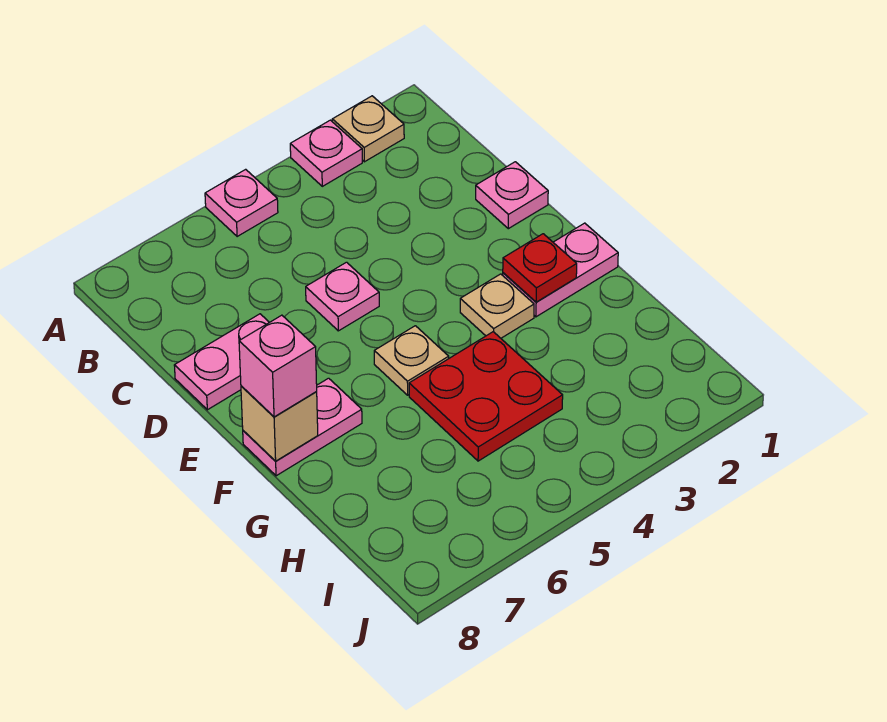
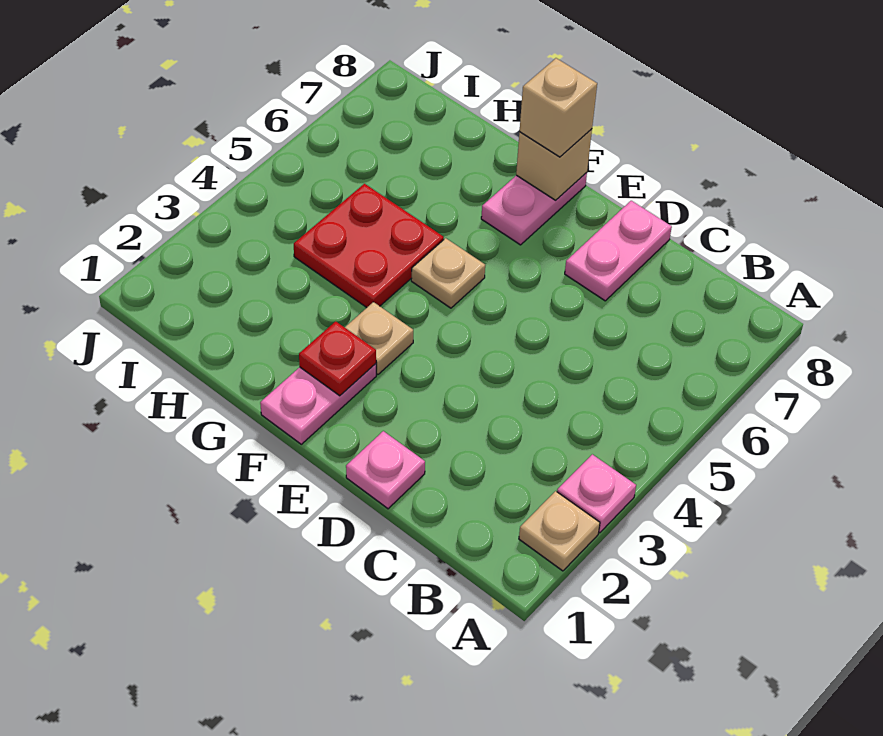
pink plate A5 level 1 -> none
pink plate D5 level 1 -> none
pink brick F8 level 3 -> tan brick F8 level 3

